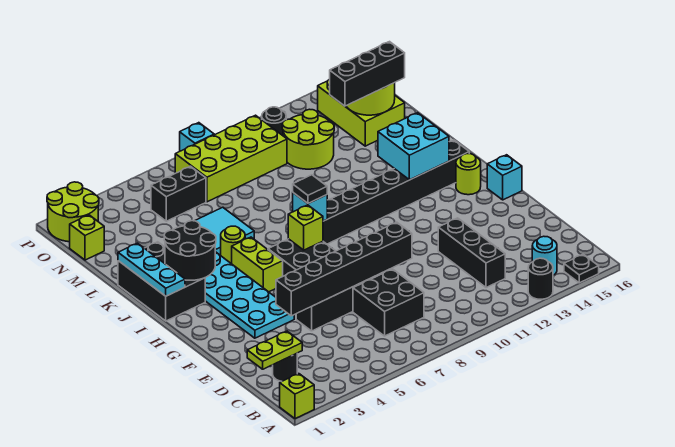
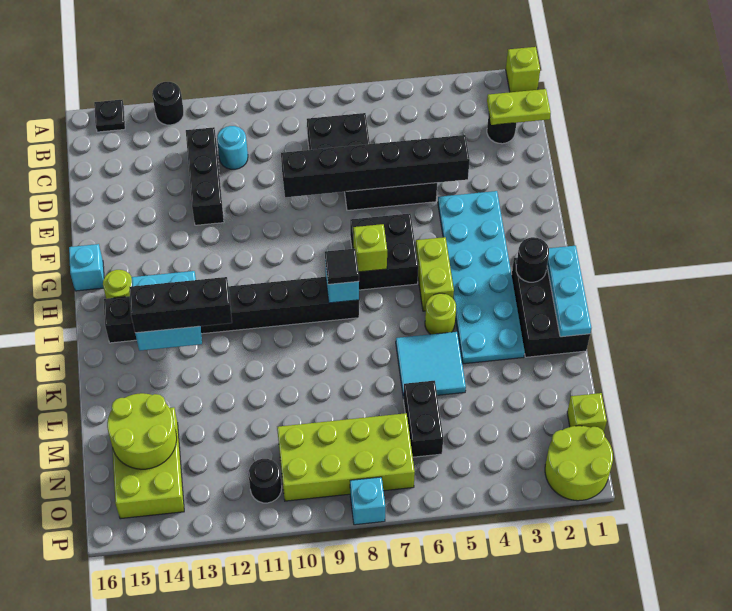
cyan round brick B14 level 1 -> cyan round brick C11 level 1
black round brick I2:J3 level 2 -> black round brick I2 level 2
lime round brick M11:N12 level 1 -> none
black brick M13:M15 level 3 -> black brick J12:J14 level 3
black brick N5:N6 level 1 -> black brick M6:N6 level 1

